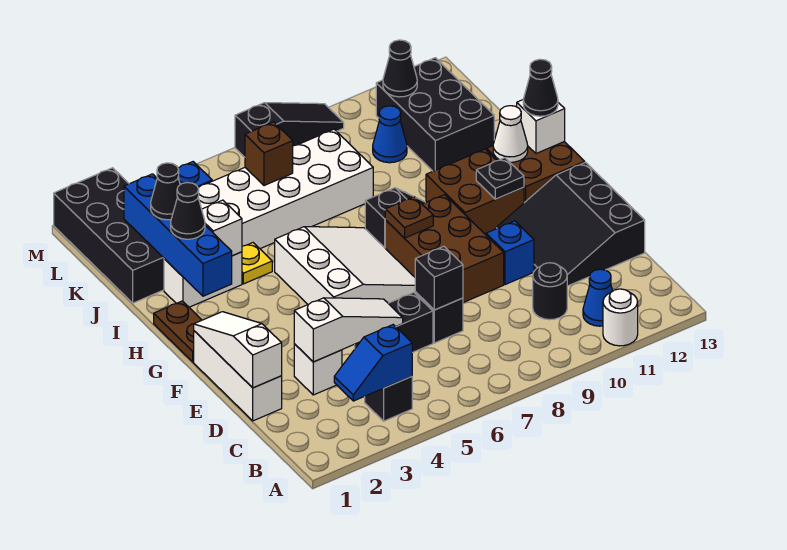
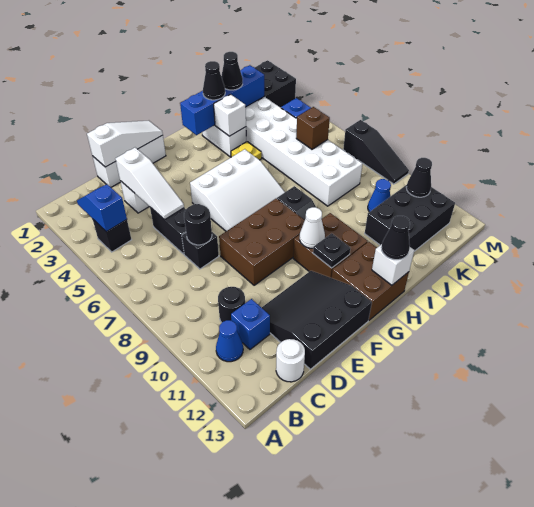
white round brick A11 level 1 -> white round brick C13 level 1
black brick D7 level 2 -> black round brick D7 level 2
blue brick E10 level 1 -> blue brick C11 level 1
brown plate G1:H1 level 1 -> none
brown plate G8 level 2 -> none
white cone H12 level 2 -> white cone G10 level 2

